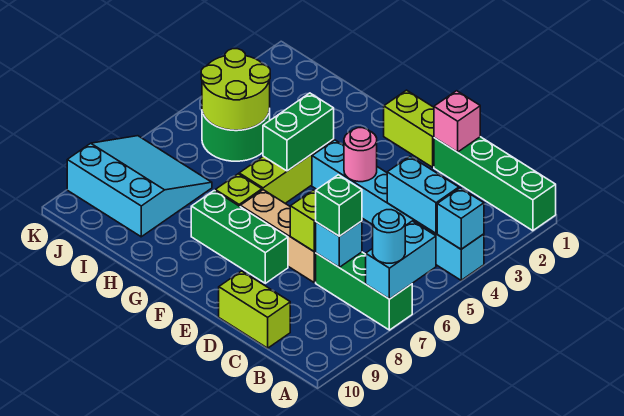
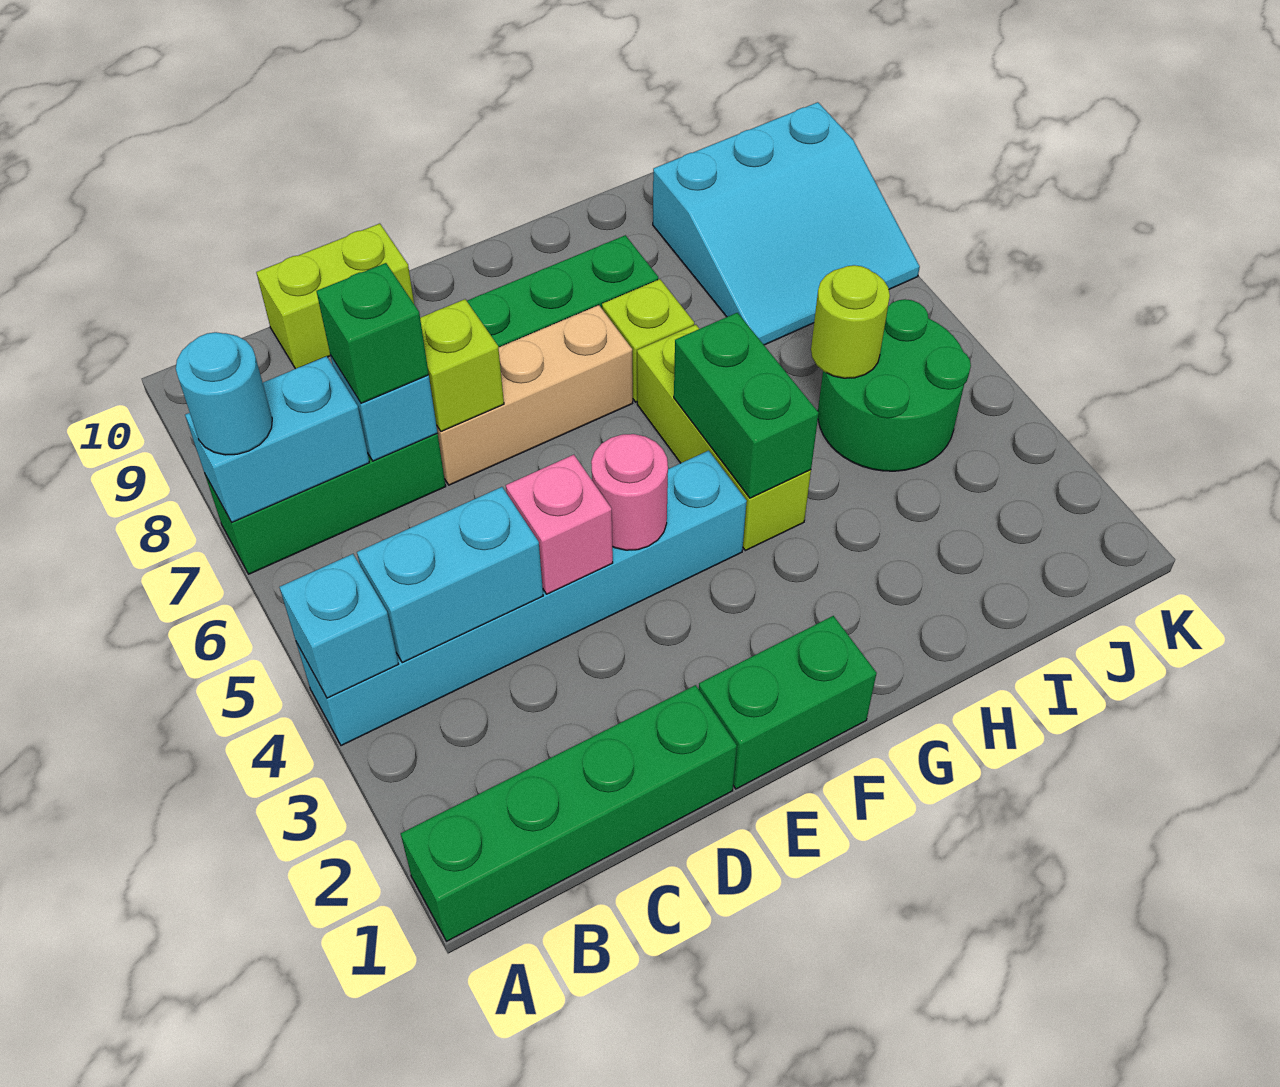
cyan brick A6:A7 level 2 -> cyan brick A7:B7 level 2
pink brick D1 level 2 -> pink brick D4 level 2
lime brick E1:F1 level 1 -> green brick E1:F1 level 1
lime round brick I4:J5 level 2 -> lime round brick I5 level 2

